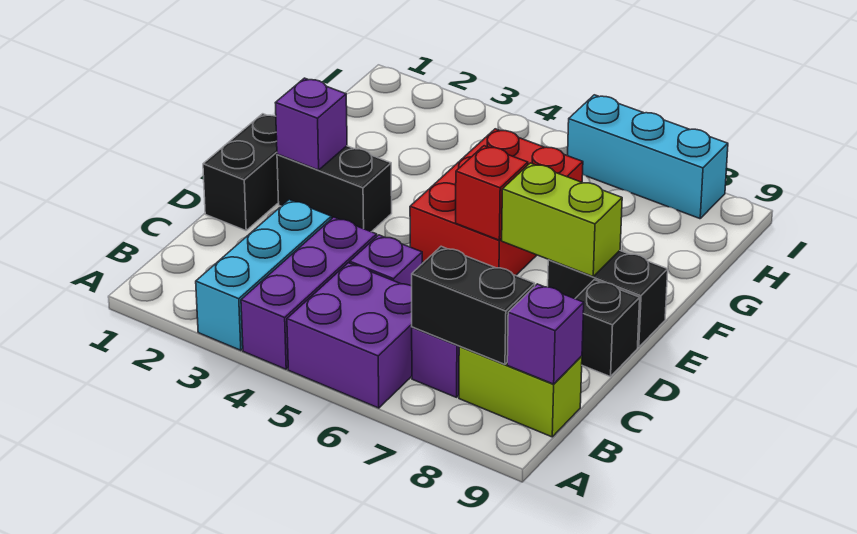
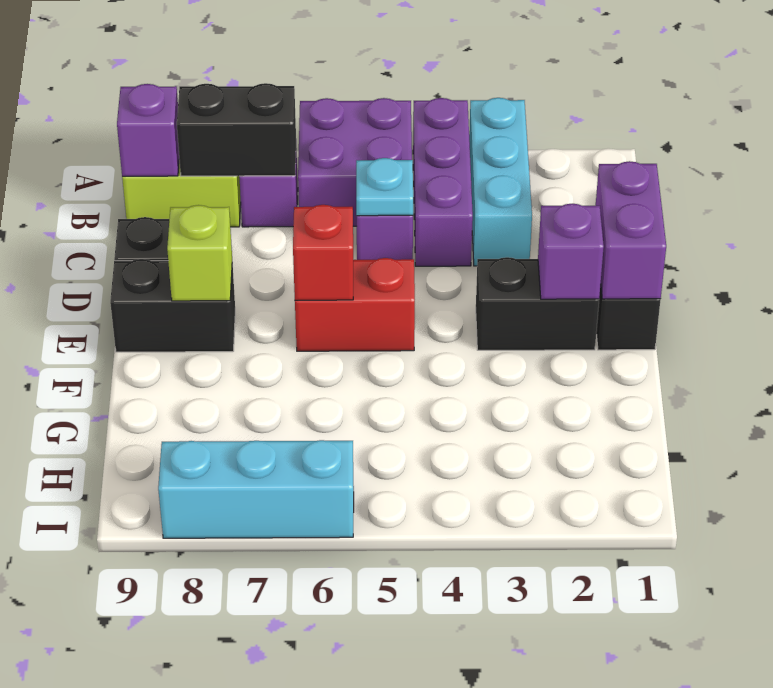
none -> cyan plate C5 level 2
none -> purple brick D1:E1 level 2
red brick E5:G6 level 1 -> red brick E5:E6 level 1
lime brick E7:E8 level 2 -> lime brick E8 level 2

